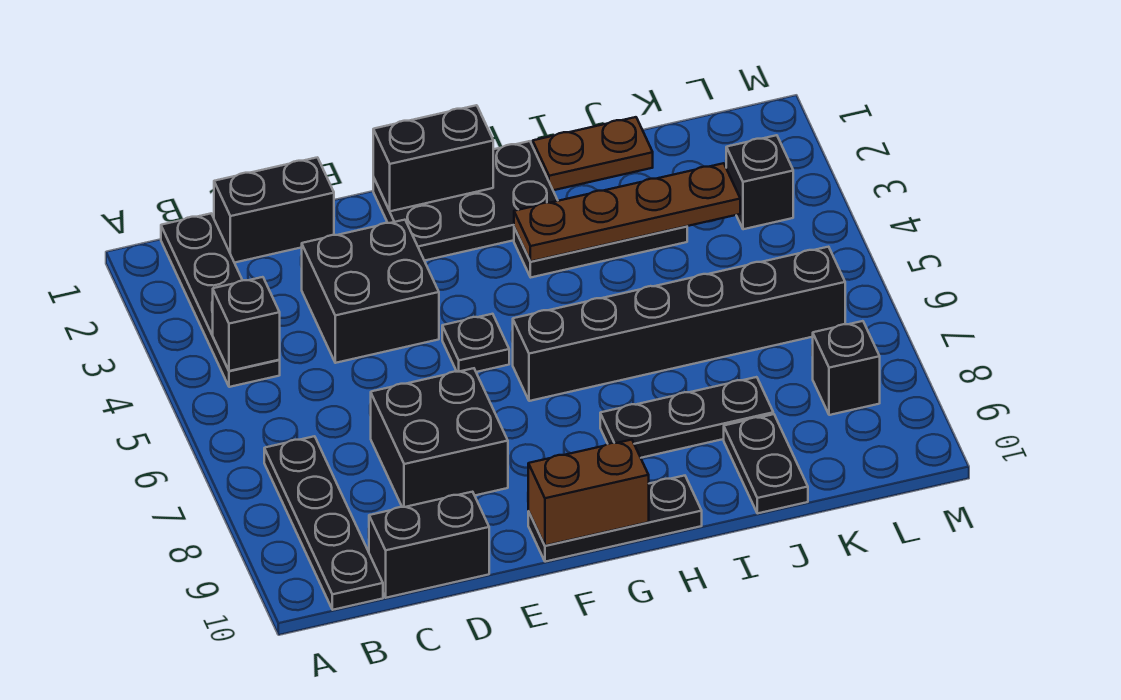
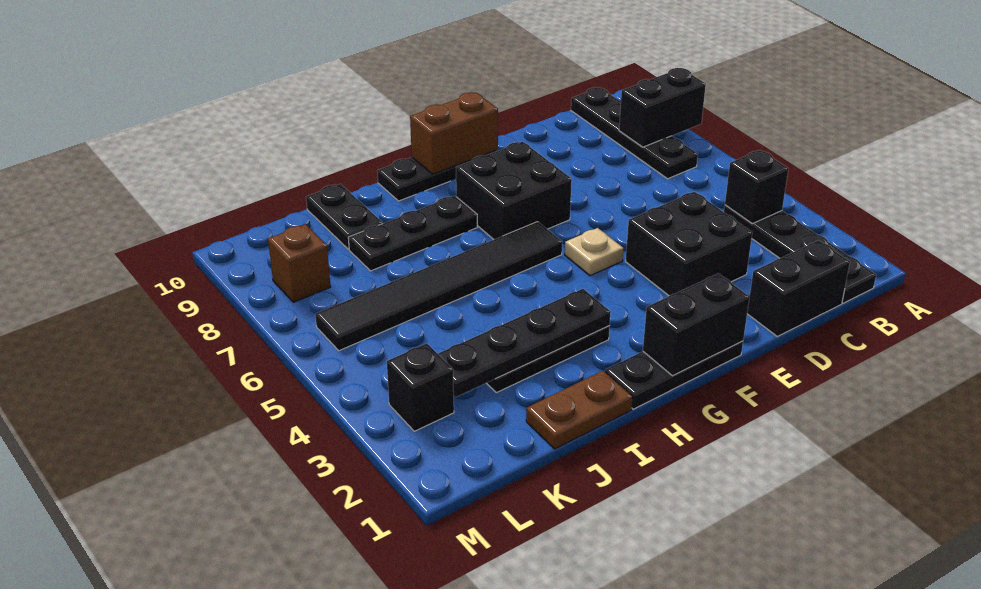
black brick C10:D10 level 1 -> black brick A8:B8 level 2
black brick D7:E8 level 1 -> black brick F7:G8 level 1
black plate F1:H2 level 1 -> black plate F1:H1 level 1
black plate F5 level 1 -> tan plate F5 level 1
black brick G6:L6 level 1 -> black tile G6:L6 level 1
brown plate H3:K3 level 2 -> black plate H3:K3 level 2
black brick L8 level 1 -> brown brick L8 level 1

